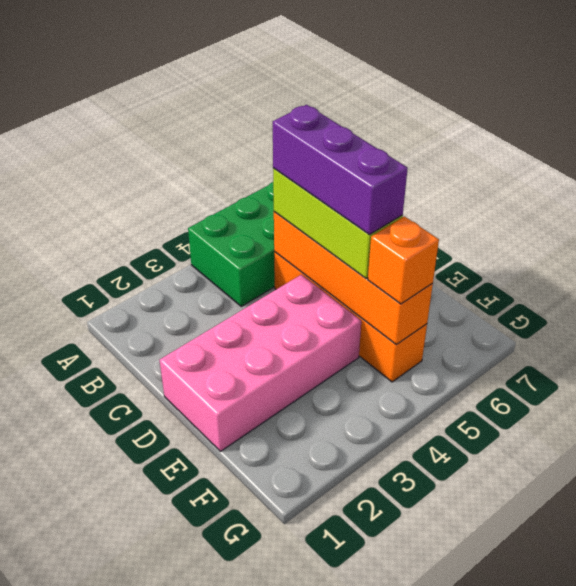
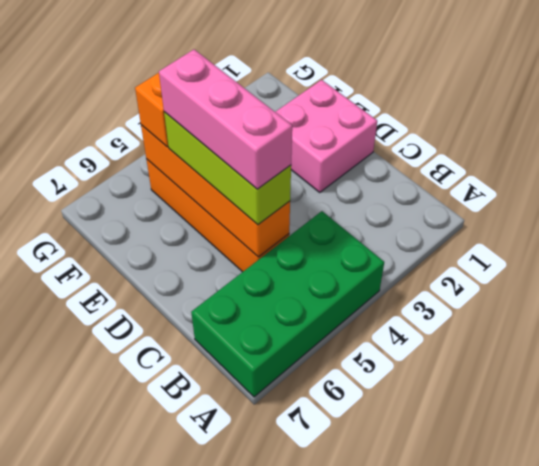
purple brick C5:E5 level 4 -> pink brick C5:E5 level 4
pink brick D1:E4 level 1 -> pink brick D1:E2 level 1

